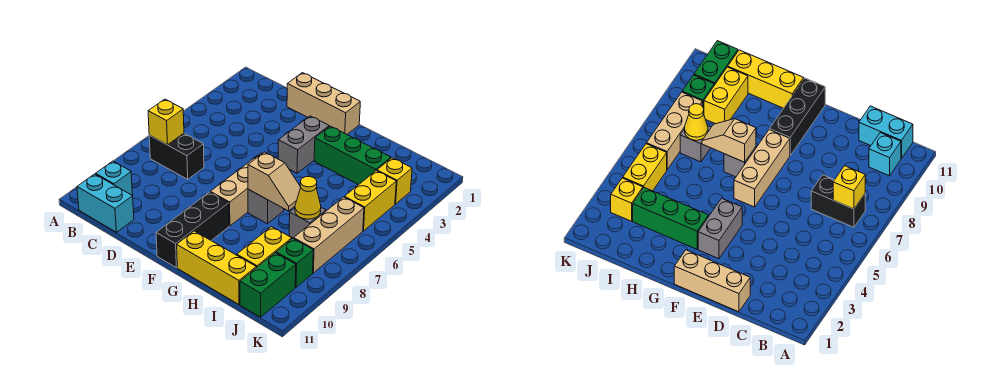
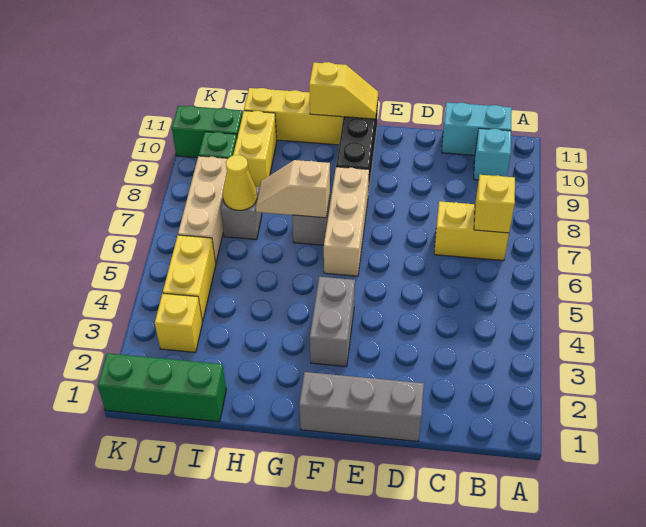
black brick B7:C7 level 1 -> yellow brick B7:C7 level 1
tan brick D1:F1 level 1 -> grey brick D1:F1 level 1
none -> yellow slope F11:G11 level 2 top G
green brick G3:I3 level 1 -> green brick I1:K1 level 1
green brick J10:J11 level 1 -> green brick J10:K10 level 1

